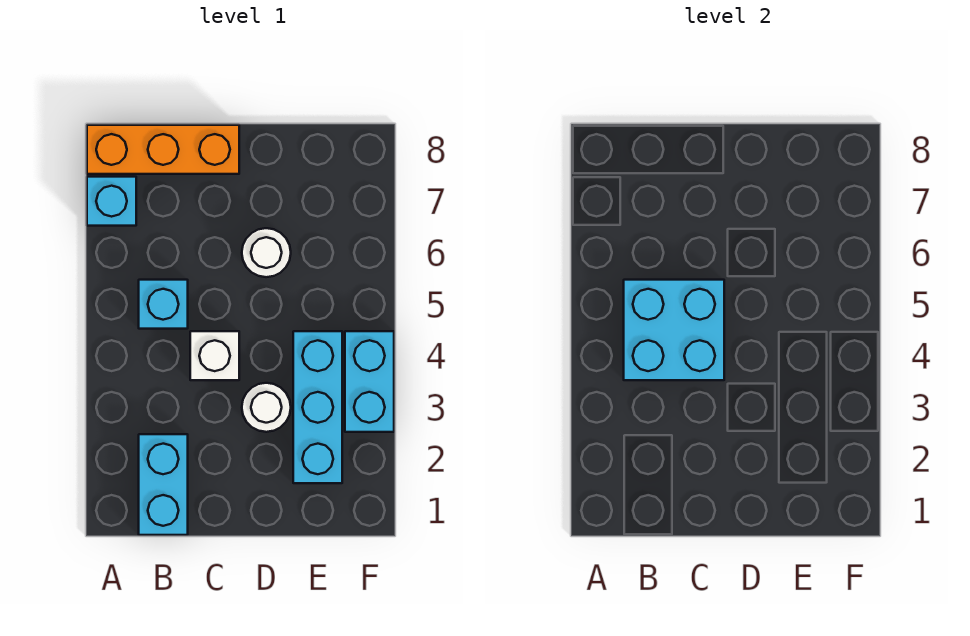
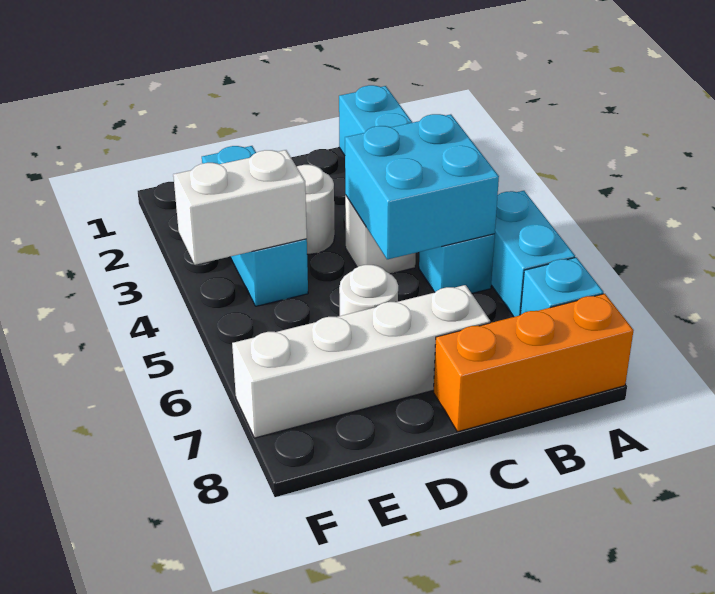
none -> white brick C7:F7 level 1
none -> white brick E4:F4 level 2
cyan brick F3:F4 level 1 -> cyan brick A5:A6 level 1

